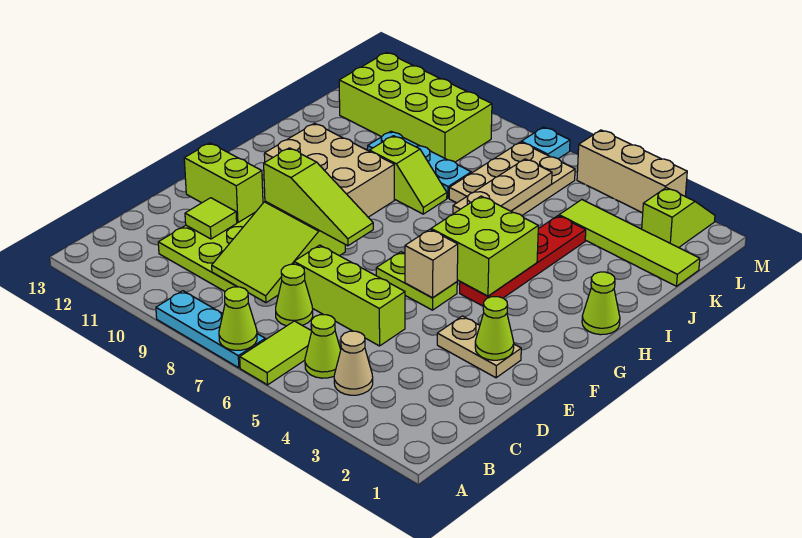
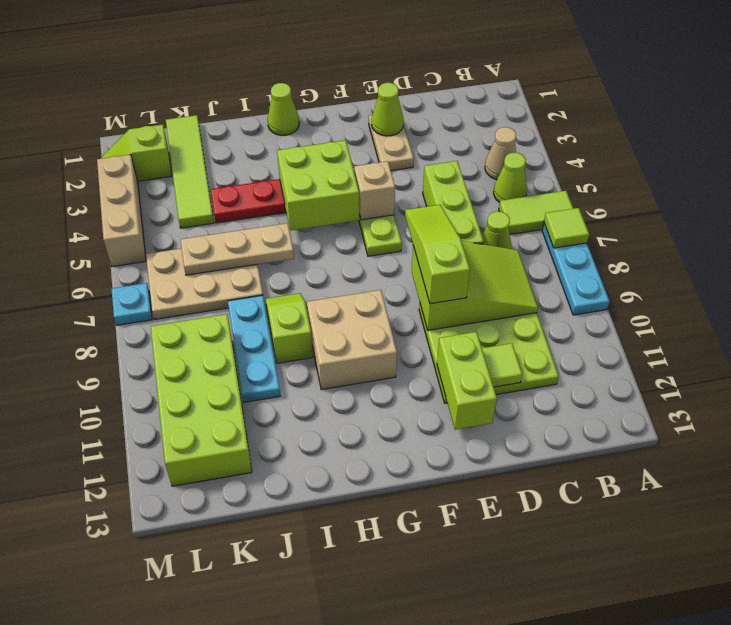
lime cone A7 level 2 -> lime tile A7 level 2
tan brick G9:H11 level 1 -> tan brick G9:H10 level 1

